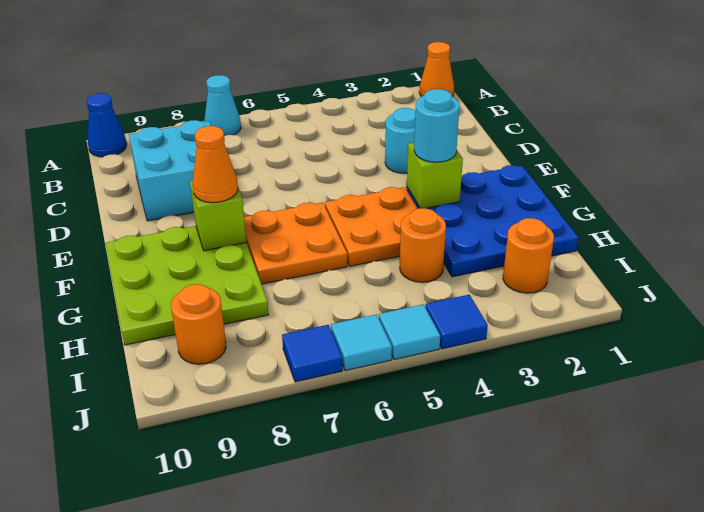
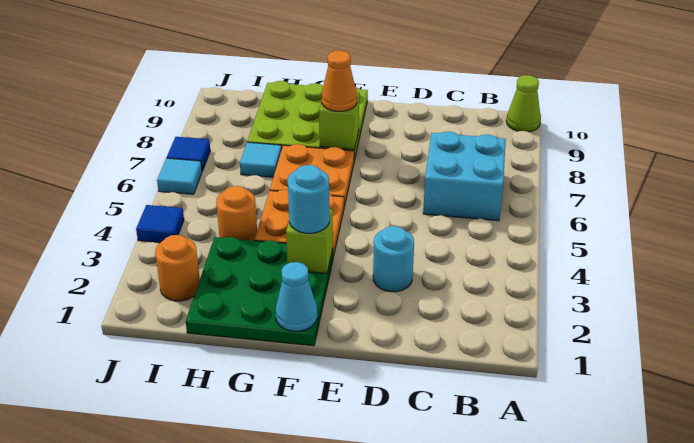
orange cone A1 level 1 -> none
cyan cone A7 level 1 -> cyan cone F1 level 2
blue cone A10 level 1 -> lime cone A10 level 1
cyan brick C8:D9 level 1 -> cyan brick B6:C7 level 1
blue plate F1:H3 level 1 -> green plate F1:H3 level 1
orange round brick I9 level 1 -> none
cyan tile J5 level 1 -> cyan tile H7 level 1

